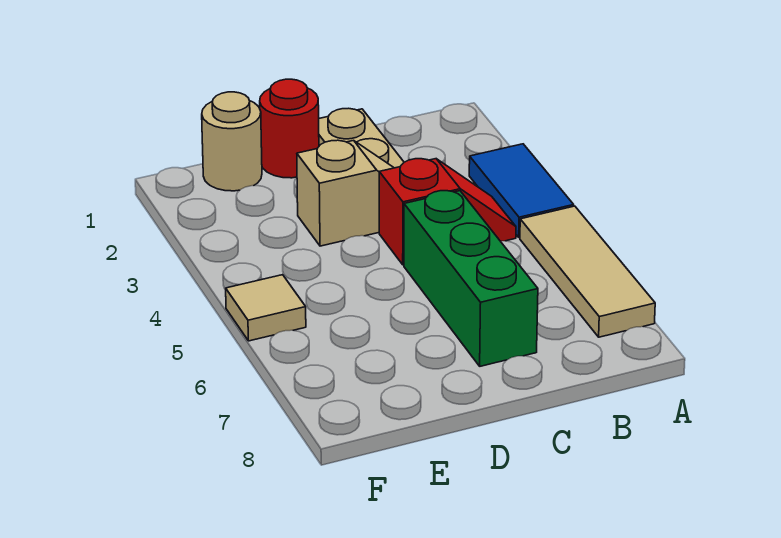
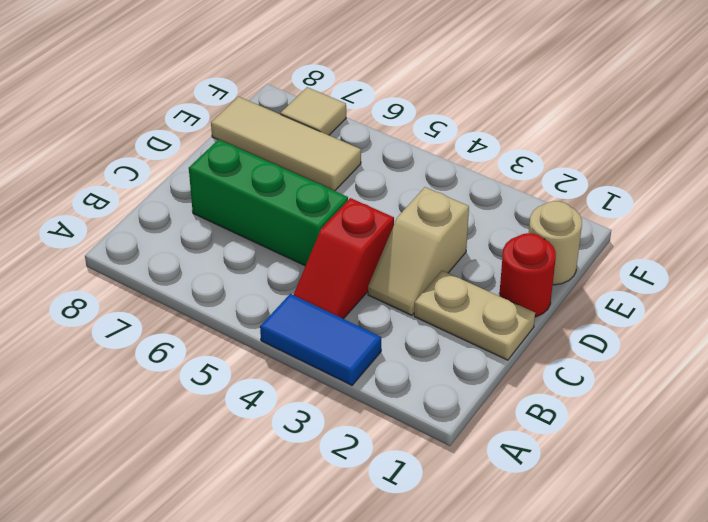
tan tile A5:A7 level 1 -> tan tile E6:E8 level 1
tan tile F5 level 1 -> tan tile F7 level 1

